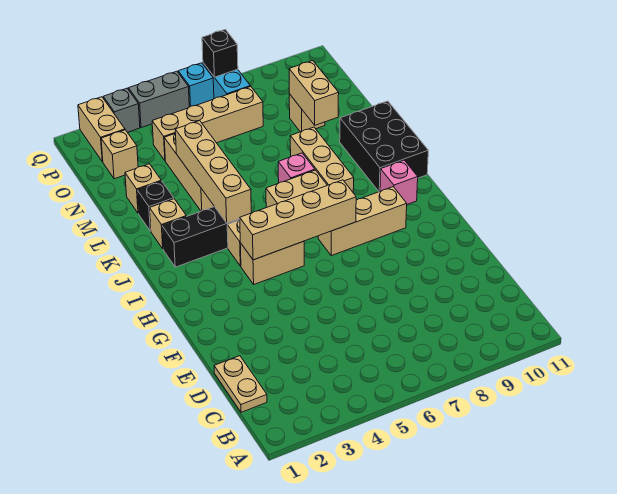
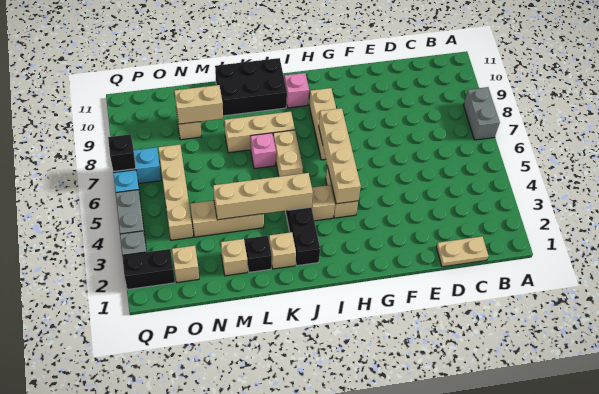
none -> grey brick A7:A8 level 1
tan brick P2:Q2 level 1 -> black brick P2:Q2 level 1

